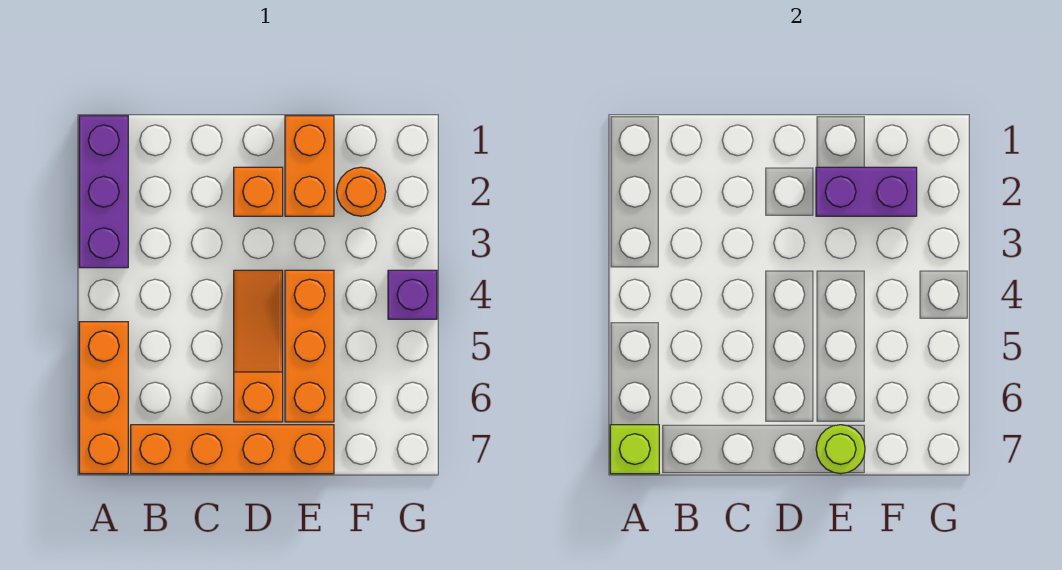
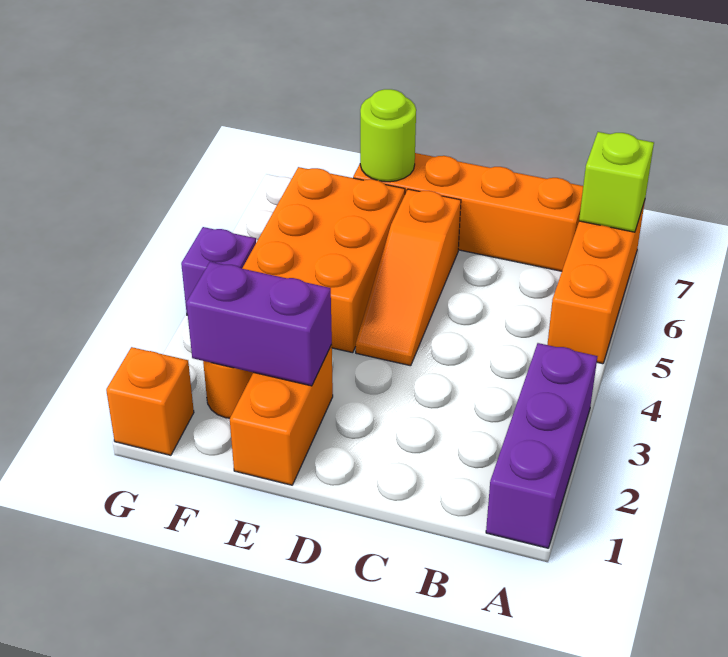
orange brick D2 level 1 -> orange brick G1 level 1
orange brick E4:E6 level 1 -> orange brick E4:F6 level 1

